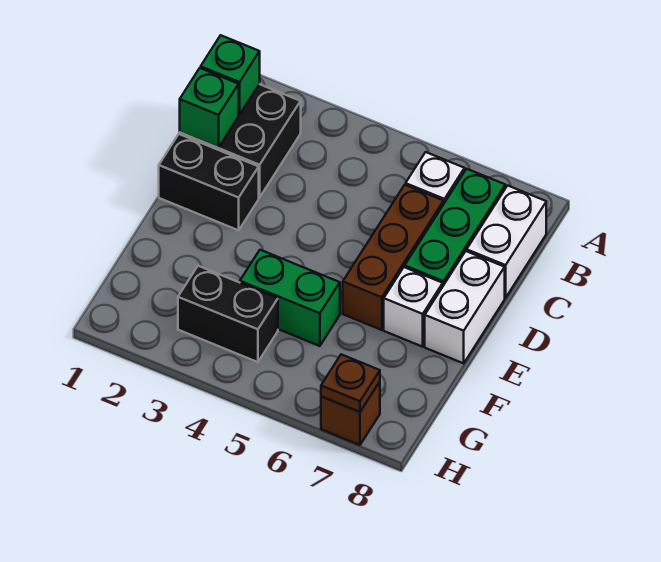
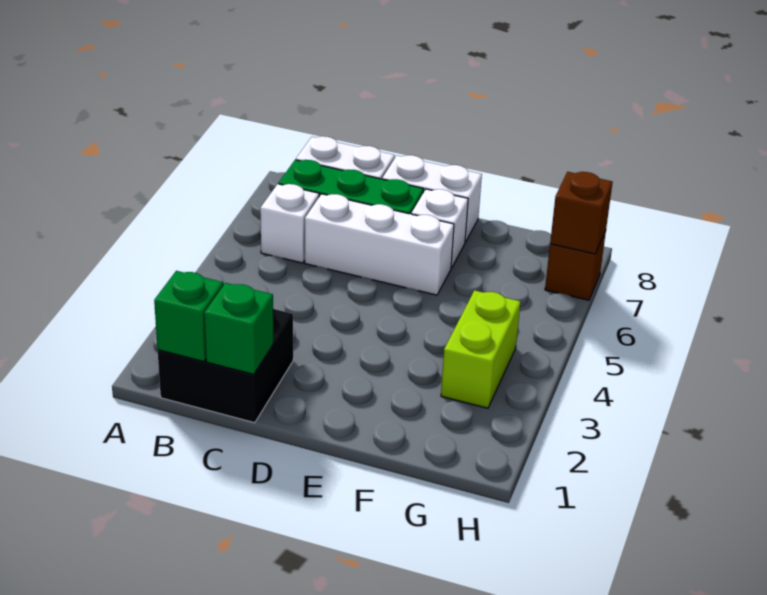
brown brick C6:E6 level 1 -> white brick C6:E6 level 1
black brick D1:D2 level 1 -> none
green brick F4:F5 level 1 -> none
black brick G3:G4 level 1 -> lime brick G3:G4 level 1
brown plate H7 level 2 -> brown brick H7 level 2

